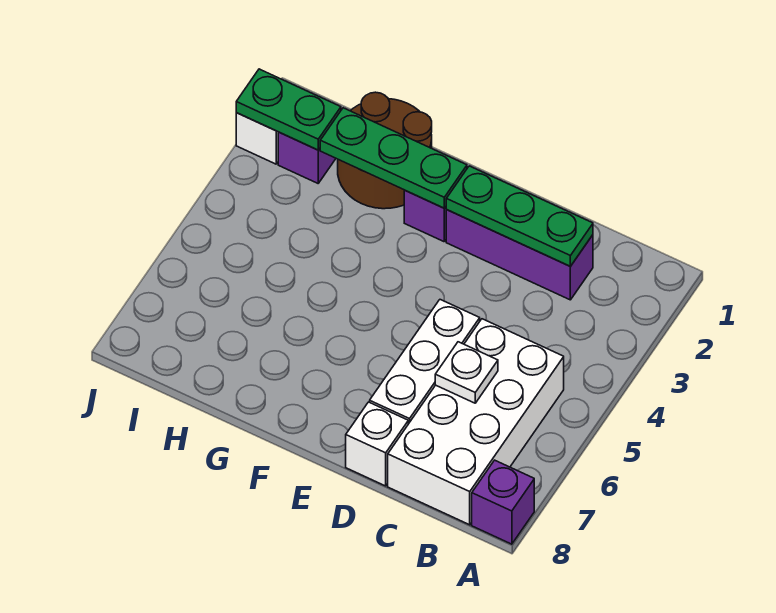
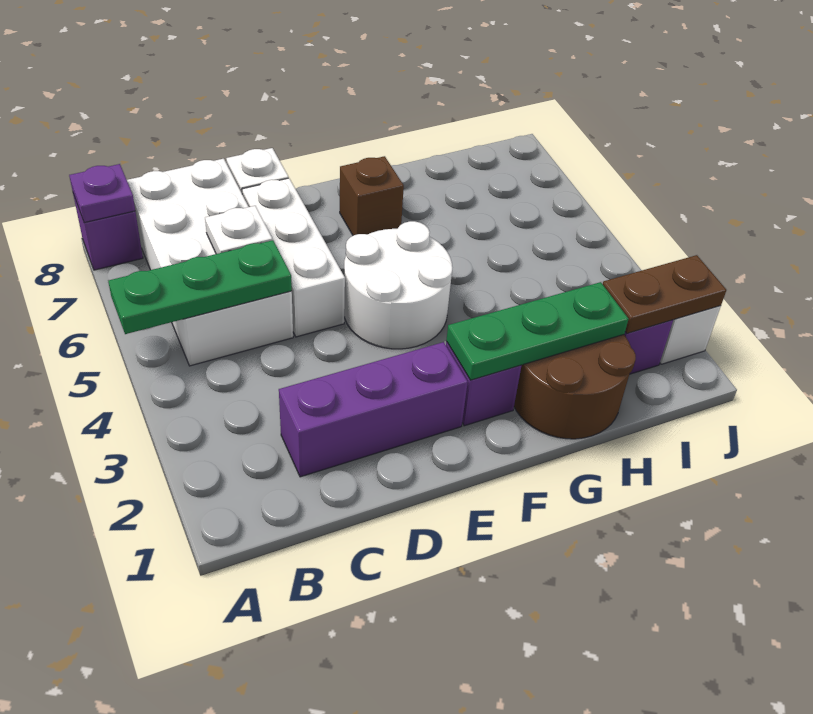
none -> purple plate A8 level 2
green plate C2:E2 level 2 -> green plate A5:C5 level 2
none -> white round brick E4:F5 level 1
none -> brown brick F7 level 1
green plate I2:J2 level 2 -> brown plate I2:J2 level 2

